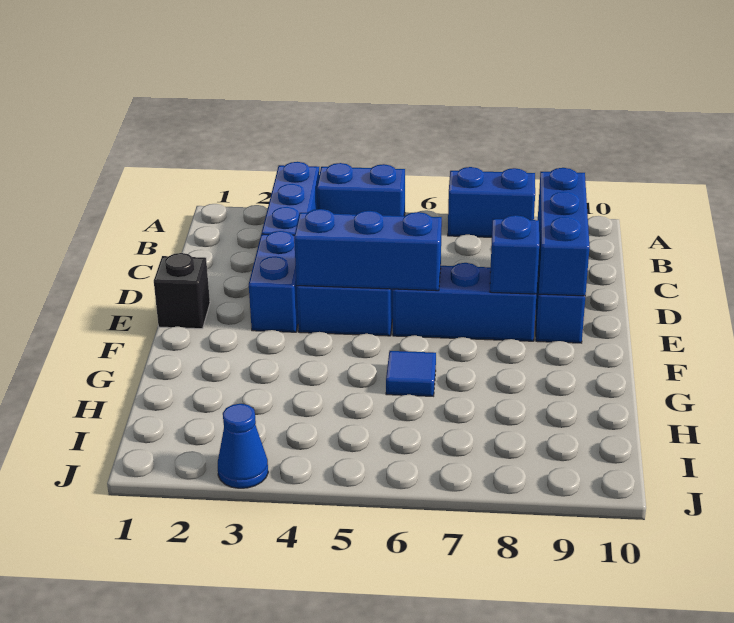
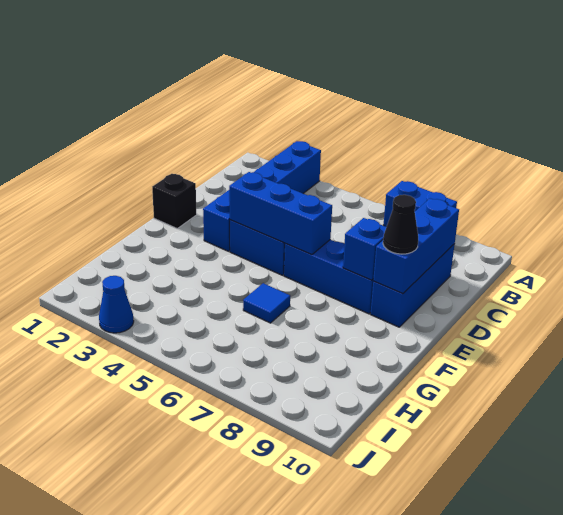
blue brick A4:A5 level 1 -> none
none -> black cone E9 level 3

